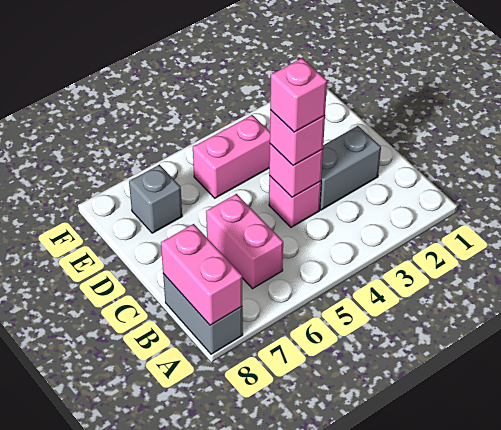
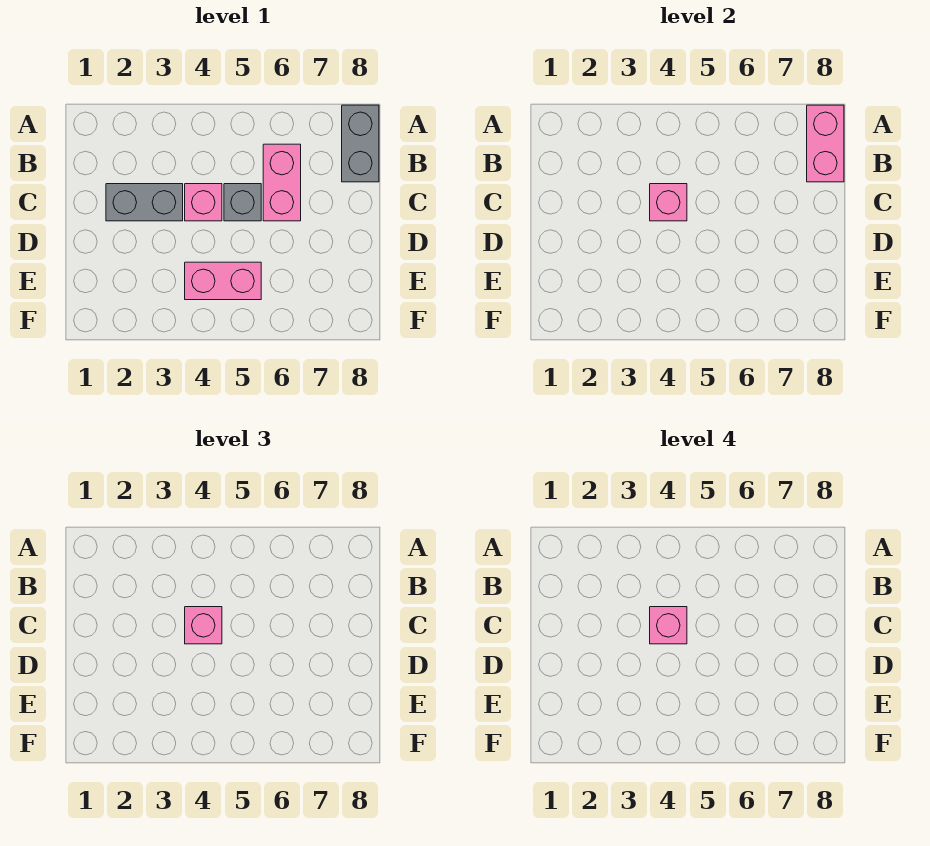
grey brick E7 level 1 -> grey brick C5 level 1

